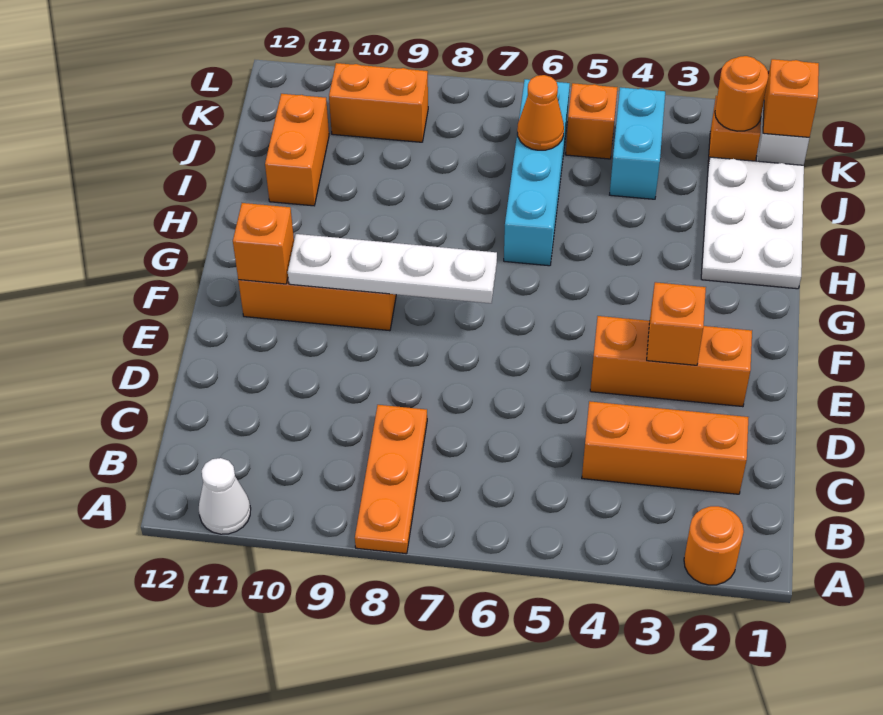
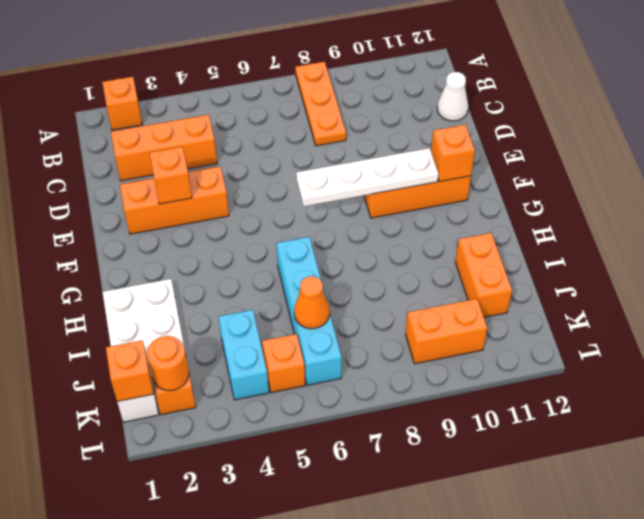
orange round brick A2 level 1 -> orange brick A2 level 1
white cone A11 level 1 -> white cone C12 level 1

